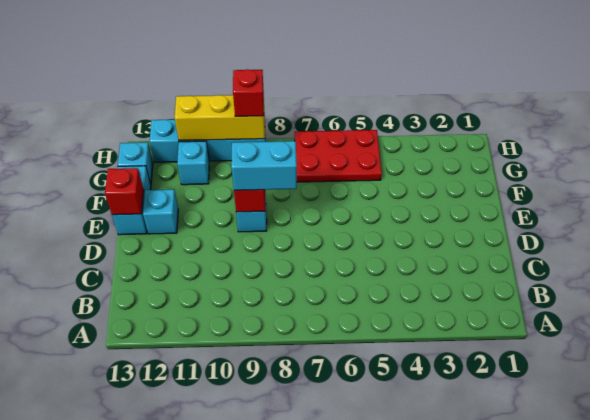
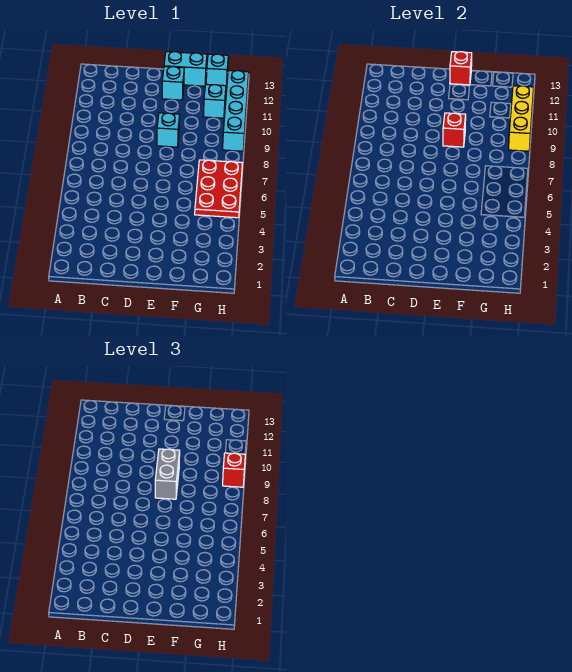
cyan brick E8:E9 level 3 -> grey brick E8:E9 level 3

